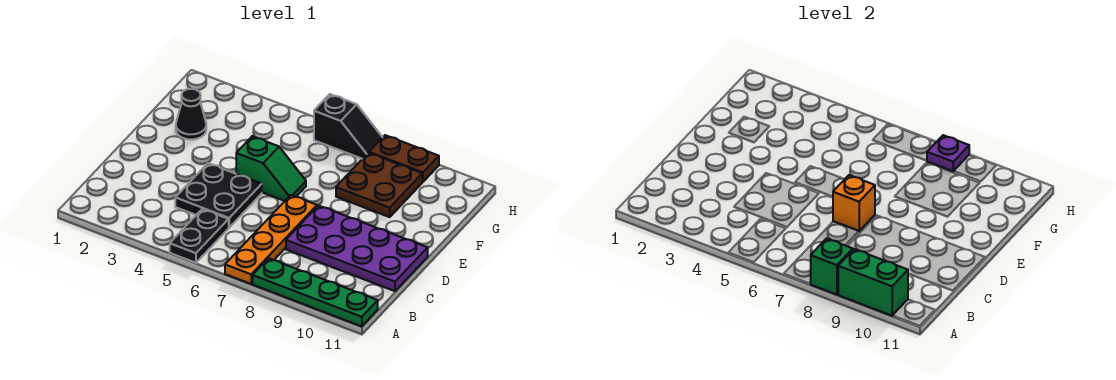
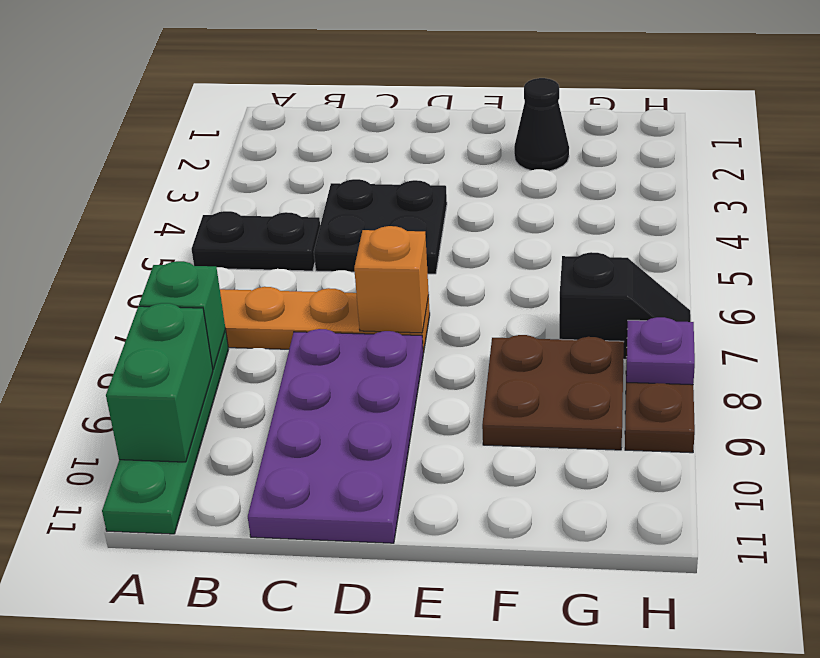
green slope E5:E6 level 1 top 5 -> none
black slope H6:H7 level 1 top 6 -> black slope G7:H7 level 1 top G

